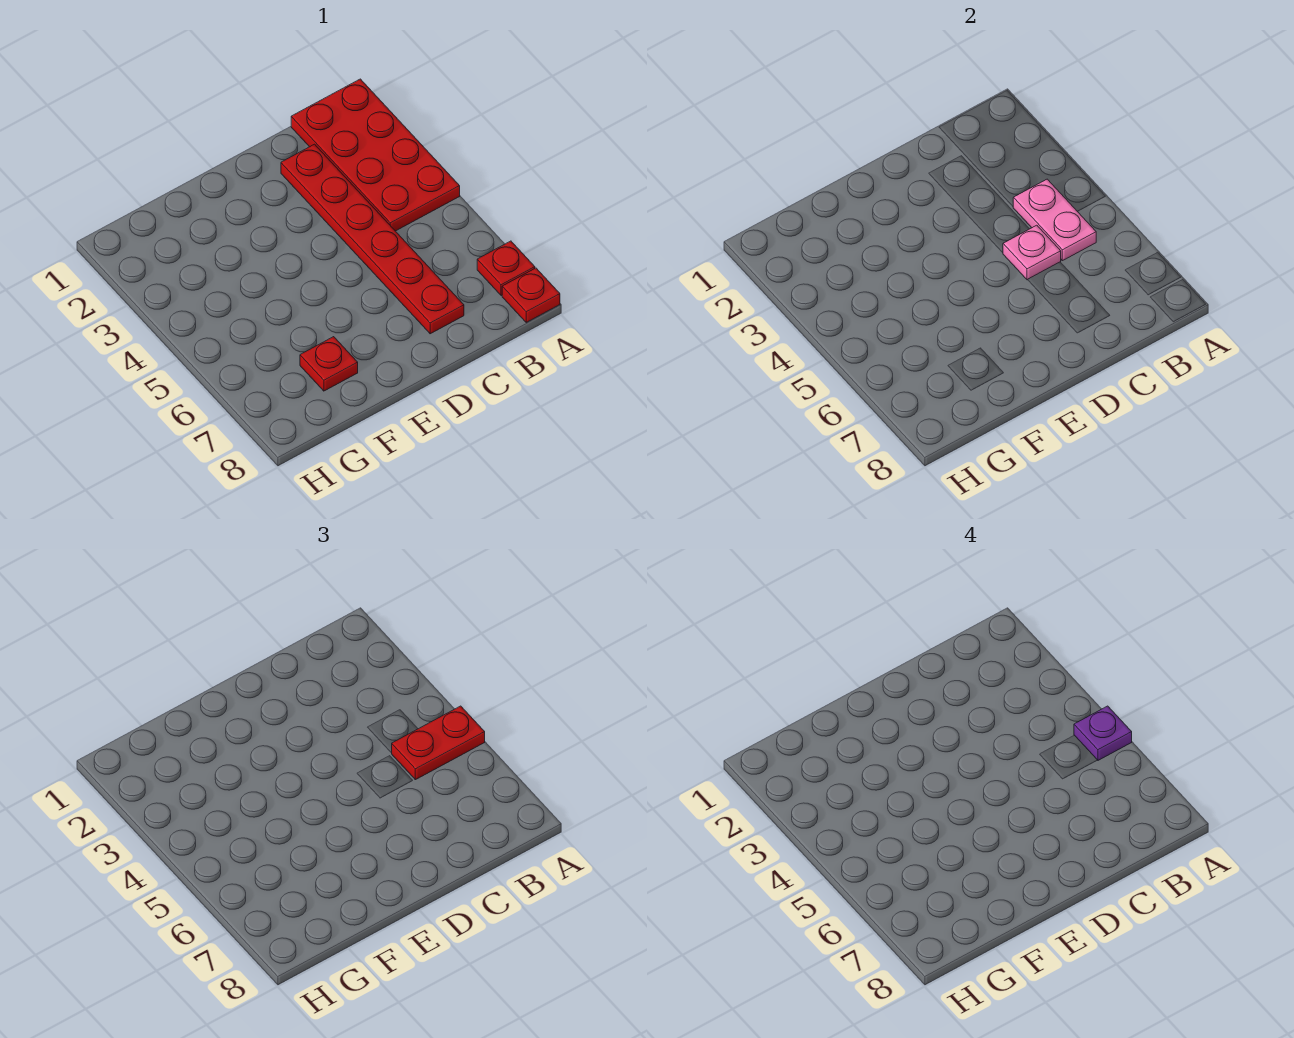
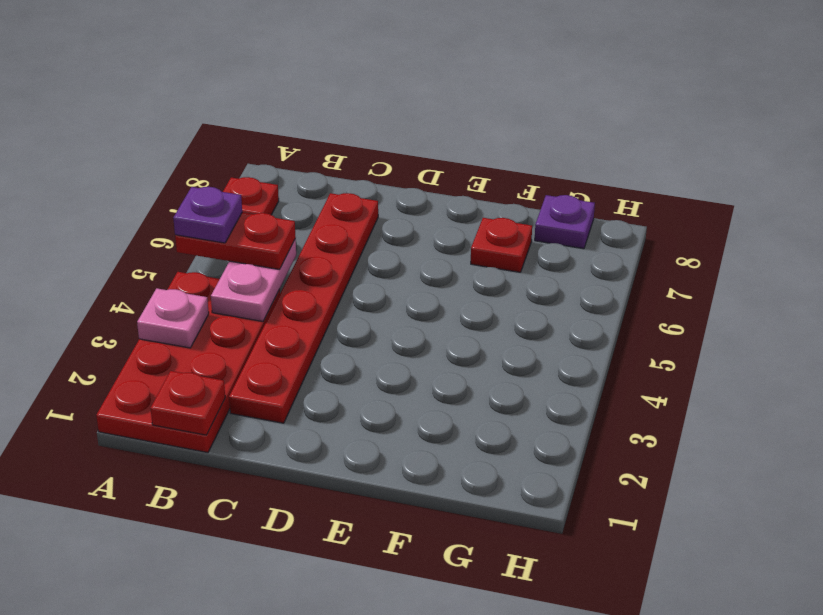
red plate A8 level 1 -> red plate B1 level 2
pink plate C5 level 2 -> pink plate A3 level 2
none -> purple plate G8 level 1

